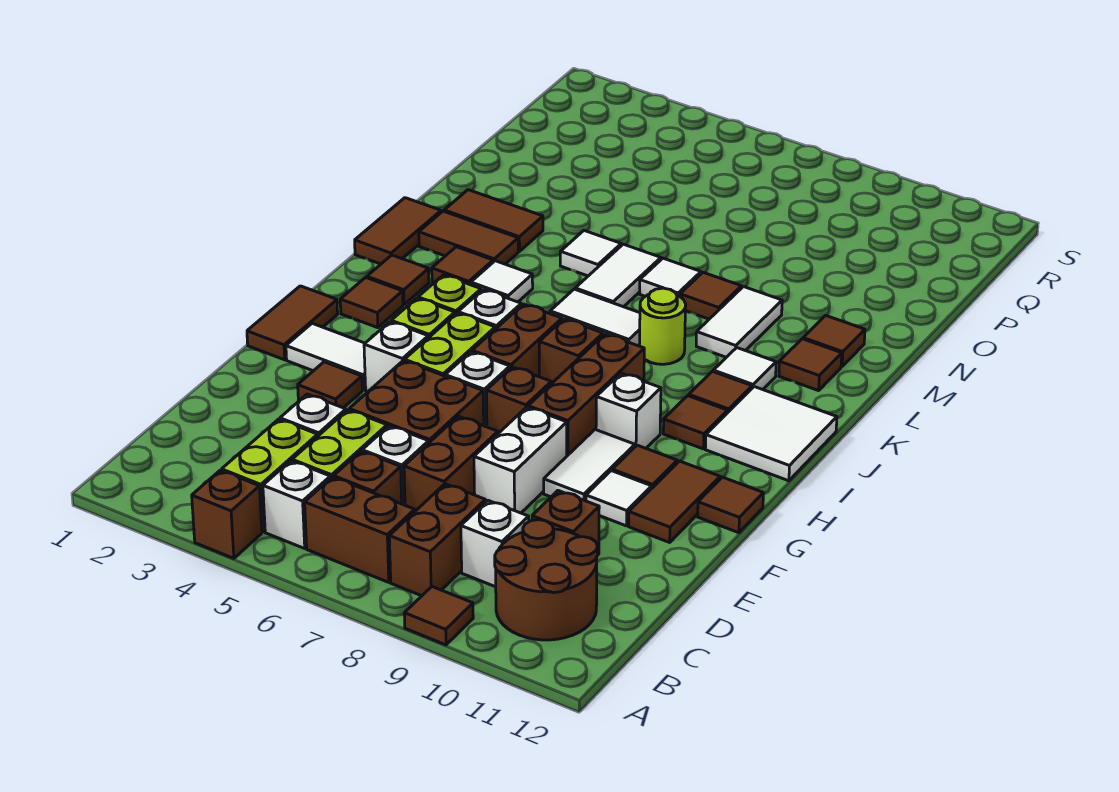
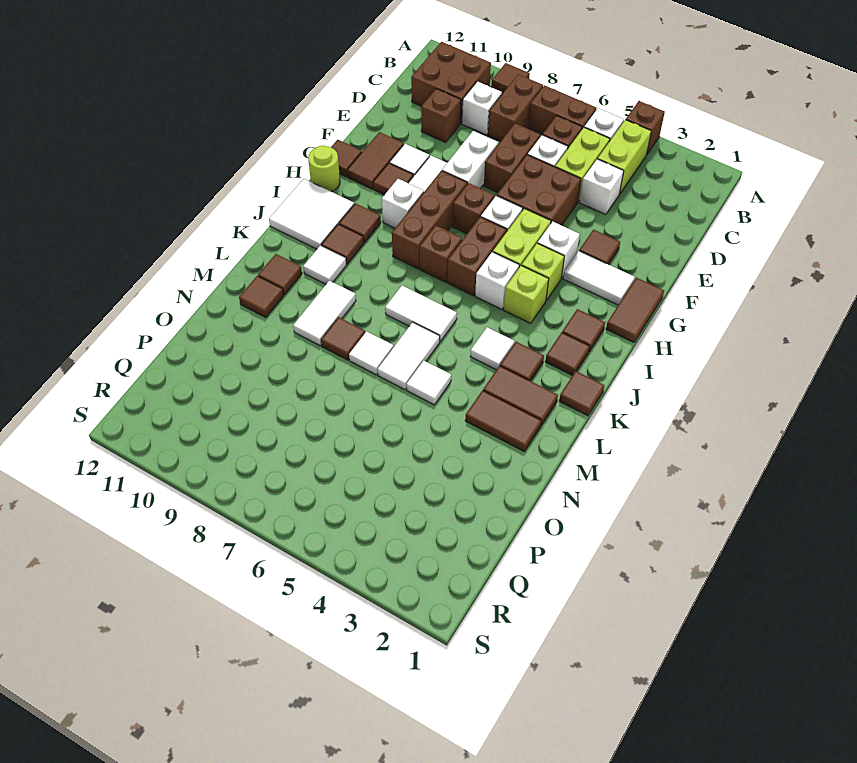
brown round brick B10:C11 level 1 -> brown brick B10:C11 level 1
brown tile K1:L1 level 1 -> brown tile K1 level 1
lime round brick K8 level 1 -> lime round brick H12 level 1

